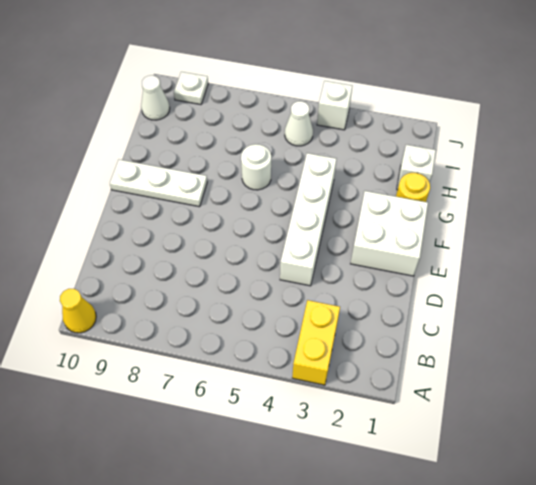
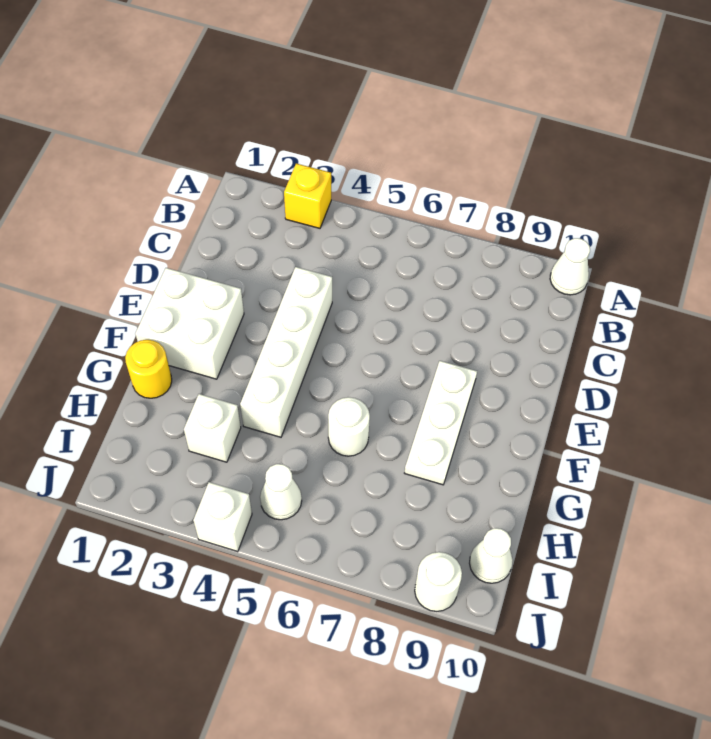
yellow brick A3:B3 level 1 -> yellow brick A3 level 1
yellow cone A10 level 1 -> white cone A10 level 1
white plate F8:F10 level 1 -> white plate E8:G8 level 1
white brick H1 level 1 -> white brick H3 level 1
white plate J9 level 1 -> white round brick J9 level 1

